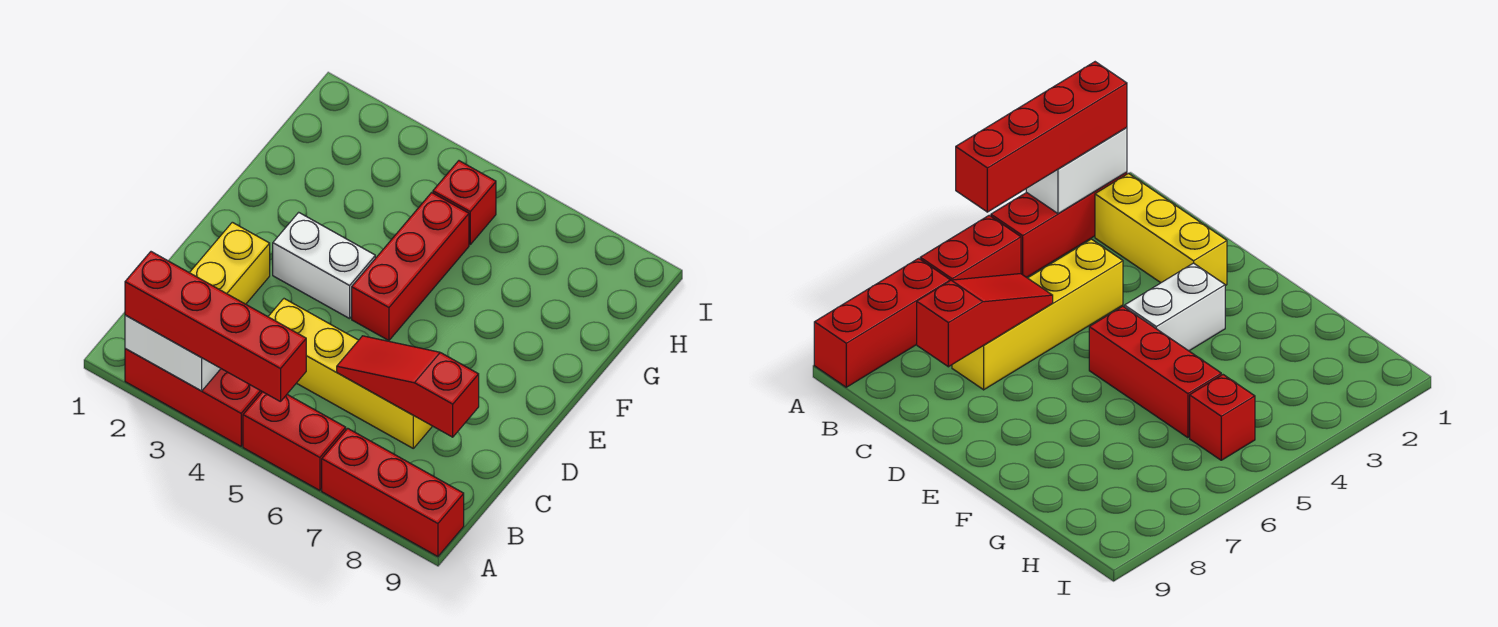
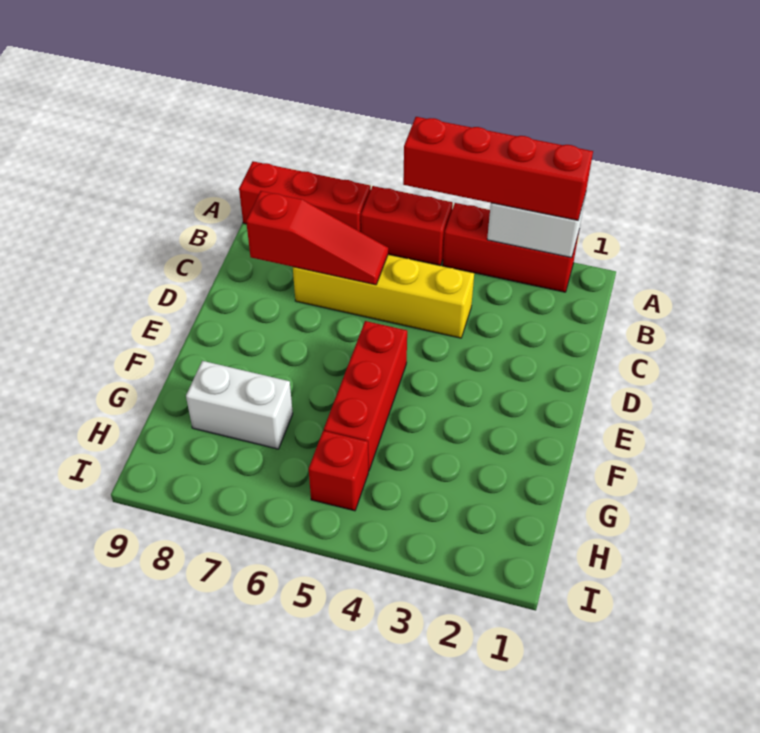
yellow brick B2:D2 level 1 -> none
white brick E3:E4 level 1 -> white brick G7:G8 level 1

